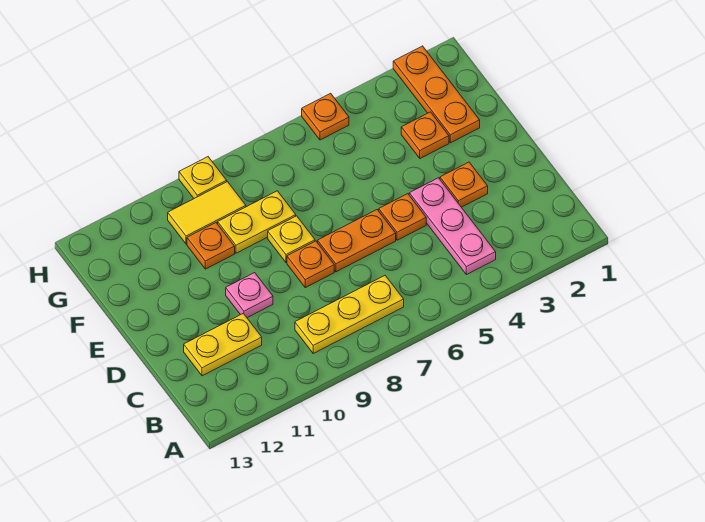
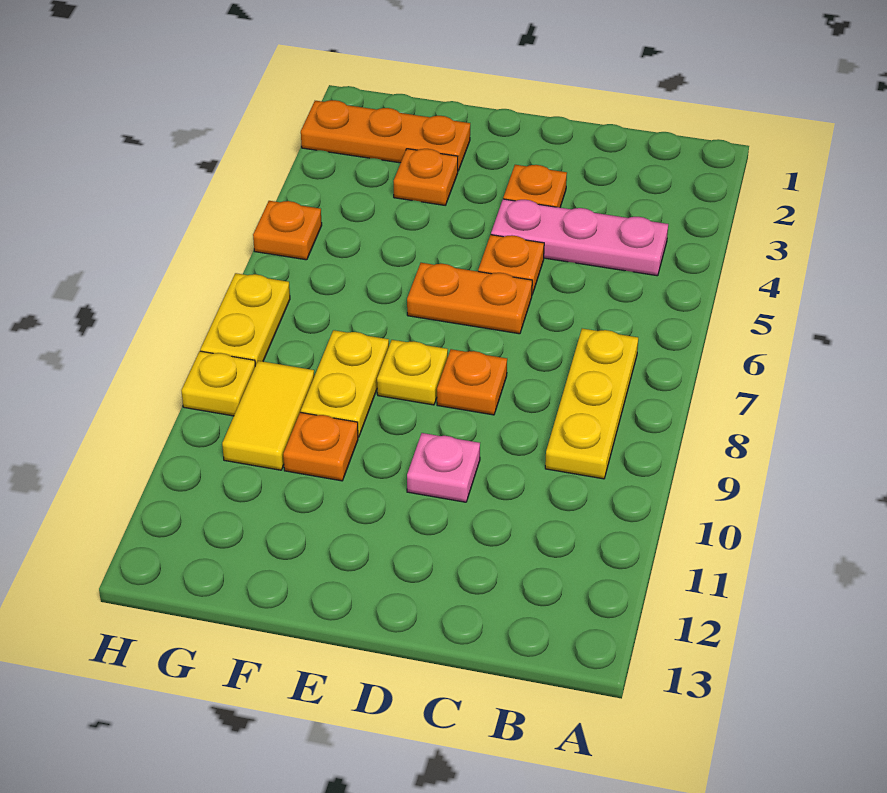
yellow plate C11:C12 level 1 -> yellow plate H7:H8 level 1
orange plate D6:D7 level 1 -> orange plate D6:E6 level 1

